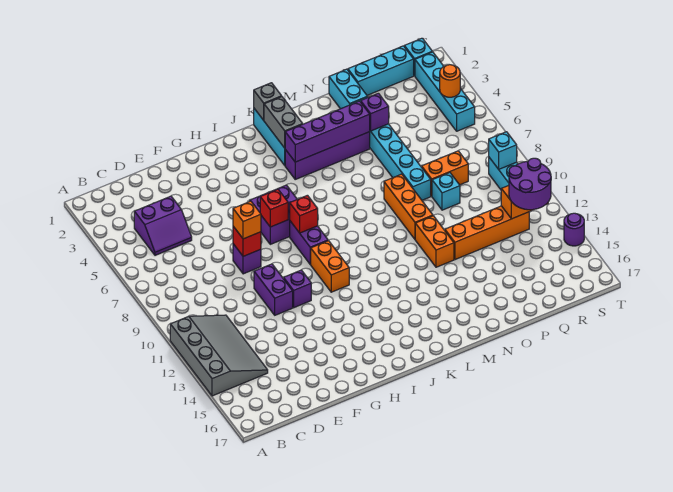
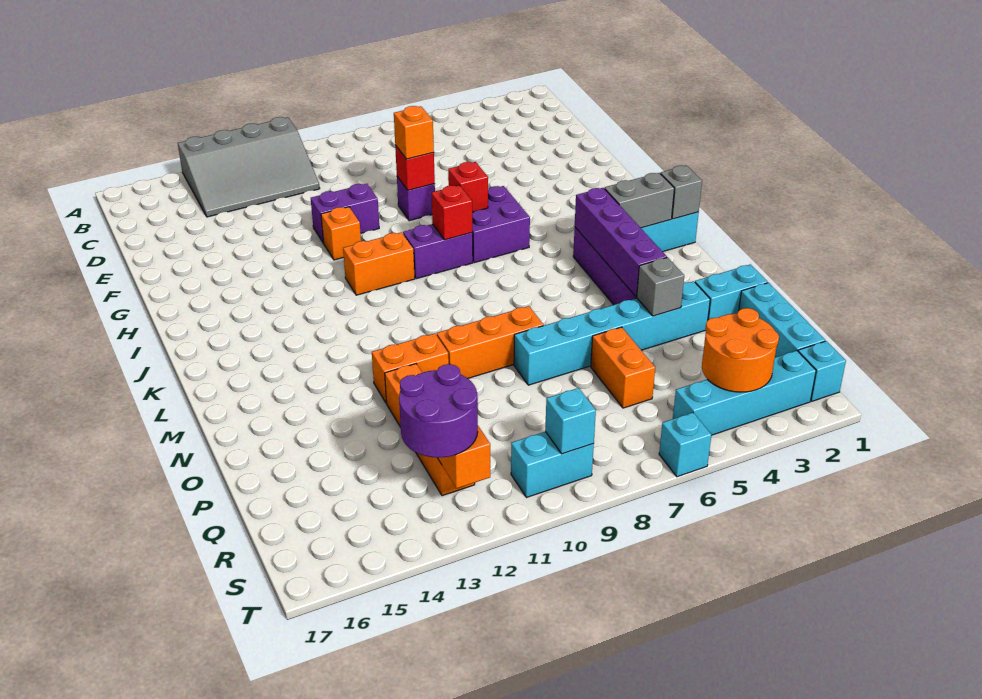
purple slope C4:D5 level 1 top 4 -> none
purple brick G11 level 1 -> orange brick G11 level 1
purple brick O4 level 2 -> grey brick O4 level 2
orange brick P8:Q8 level 1 -> orange brick P6:Q6 level 1
cyan brick P9 level 1 -> cyan brick T6 level 1
orange round brick S4 level 2 -> orange round brick R3:S4 level 2
purple round brick T14 level 1 -> none

